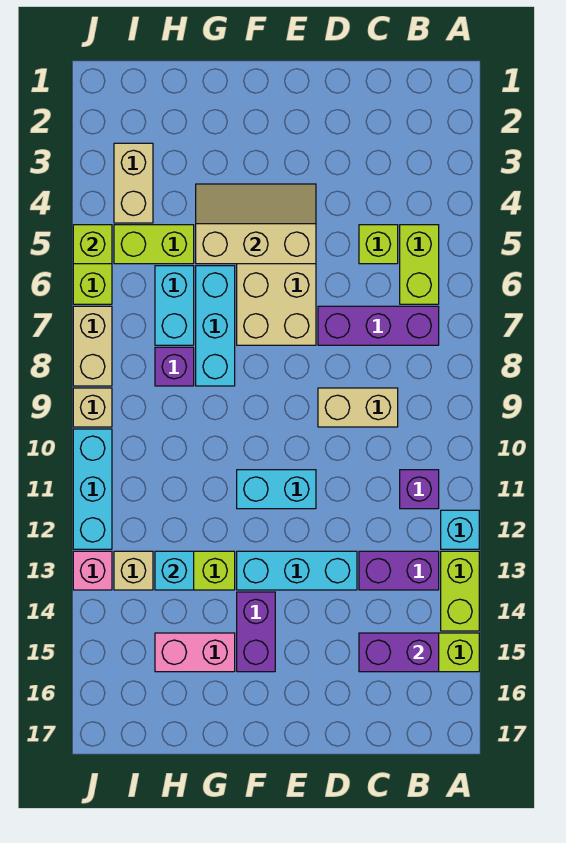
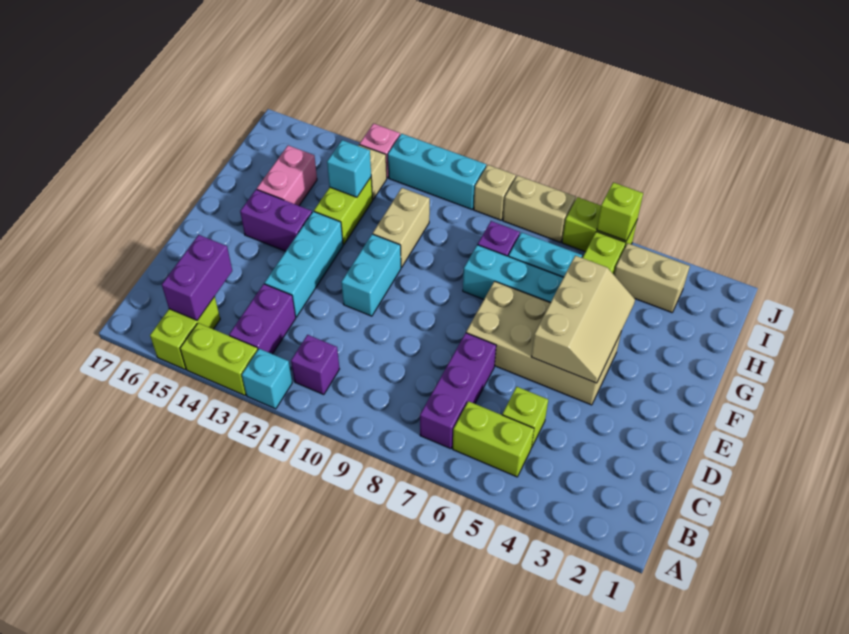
tan brick C9:D9 level 1 -> tan brick G11:H11 level 1

